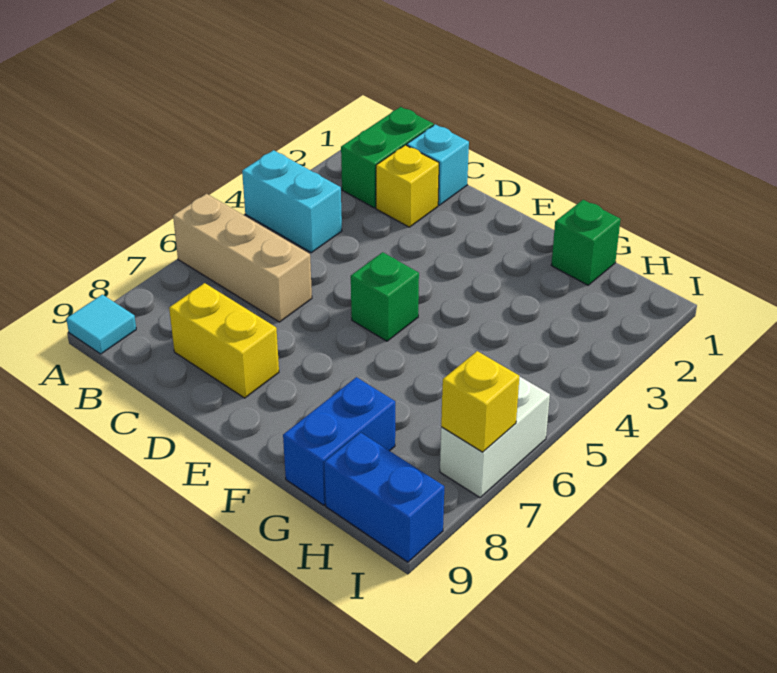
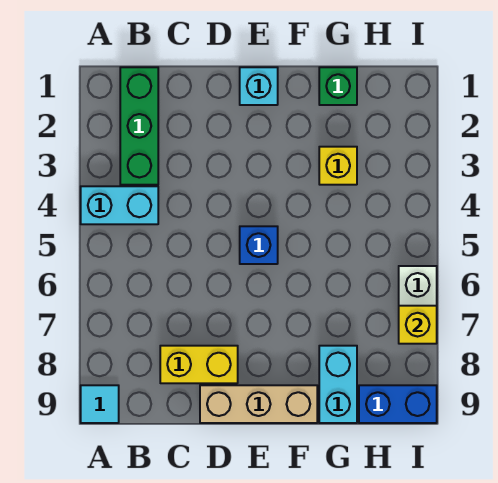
tan brick A6:C6 level 1 -> tan brick D9:F9 level 1
green brick B1:B2 level 1 -> green brick B1:B3 level 1
cyan brick C1 level 1 -> cyan brick E1 level 1
yellow brick C2 level 1 -> yellow brick G3 level 1
green brick E5 level 1 -> blue brick E5 level 1
blue brick G8:G9 level 1 -> cyan brick G8:G9 level 1

